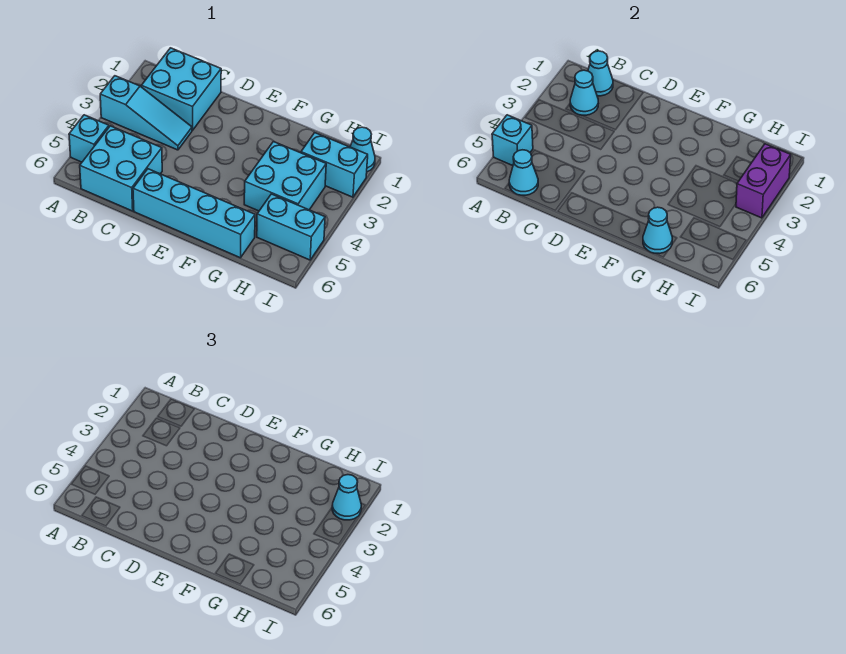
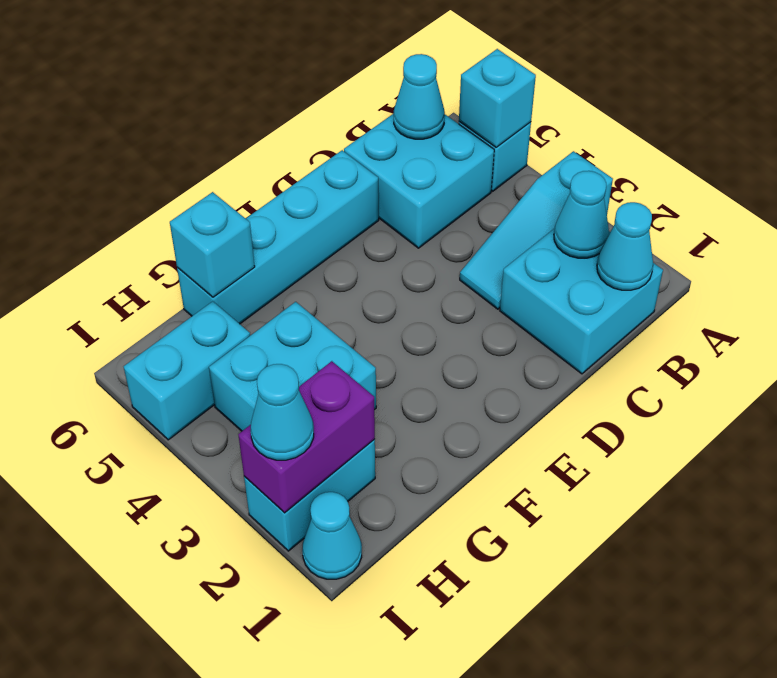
cyan cone G6 level 2 -> cyan brick G6 level 2
purple brick I2:I3 level 2 -> purple brick H2:I2 level 2

